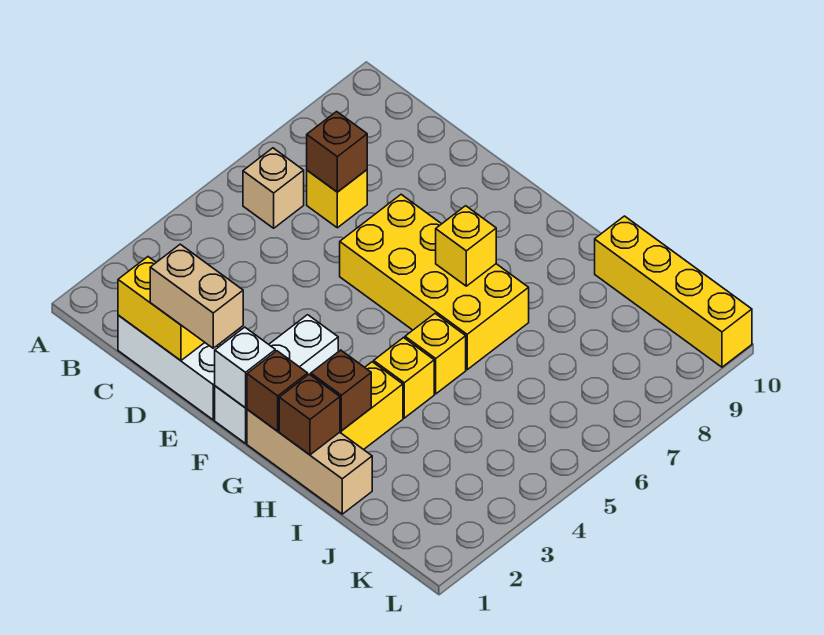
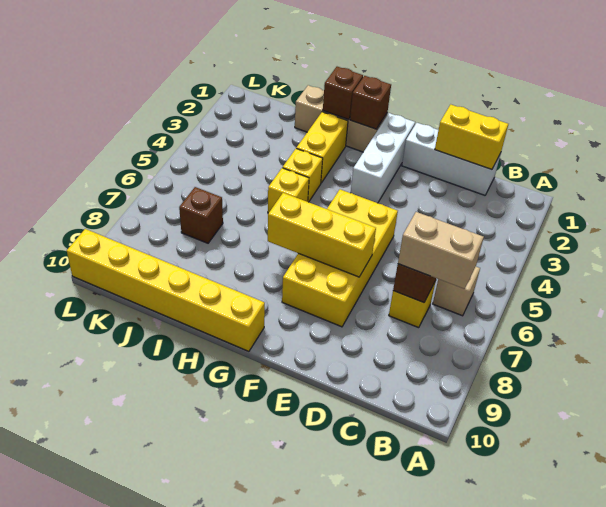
tan brick D1:E1 level 3 -> tan brick B7:C7 level 3
yellow brick E6:H7 level 1 -> yellow brick E5:F8 level 1
white brick F1 level 2 -> none
yellow brick G7 level 2 -> yellow brick E7:G7 level 2
brown brick H2 level 2 -> brown brick J7 level 1
yellow brick I10:L10 level 1 -> yellow brick G10:L10 level 1

